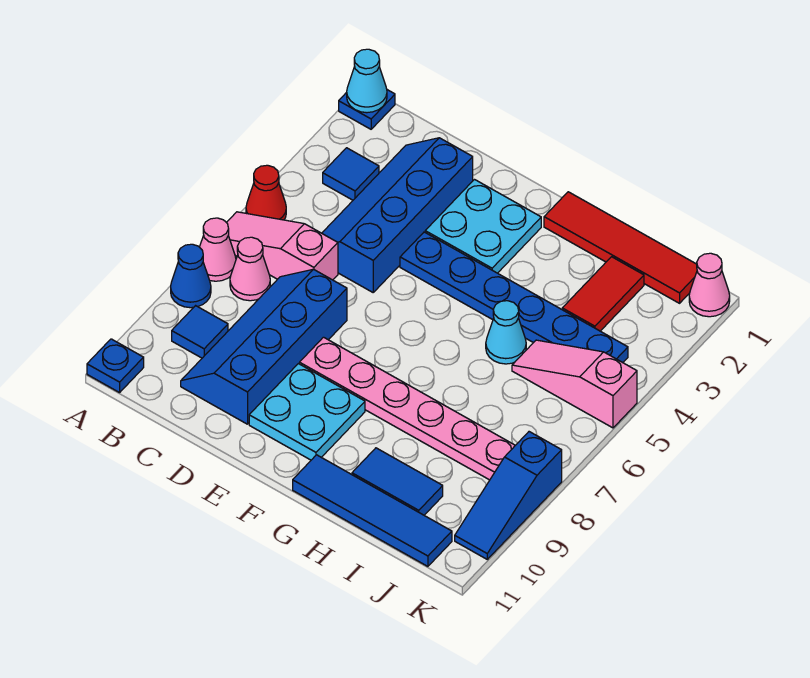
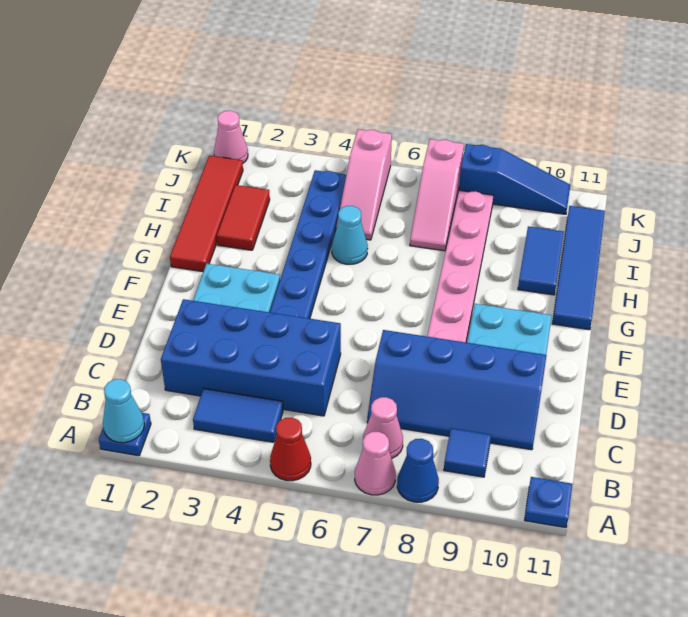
pink slope A6:C6 level 1 top C -> pink slope I7:K7 level 1 top K
blue tile B3 level 1 -> blue tile B3:B4 level 1
blue slope C2:D5 level 1 top D -> blue brick C2:D5 level 1
red tile I2:I3 level 1 -> red tile H2:I2 level 1

